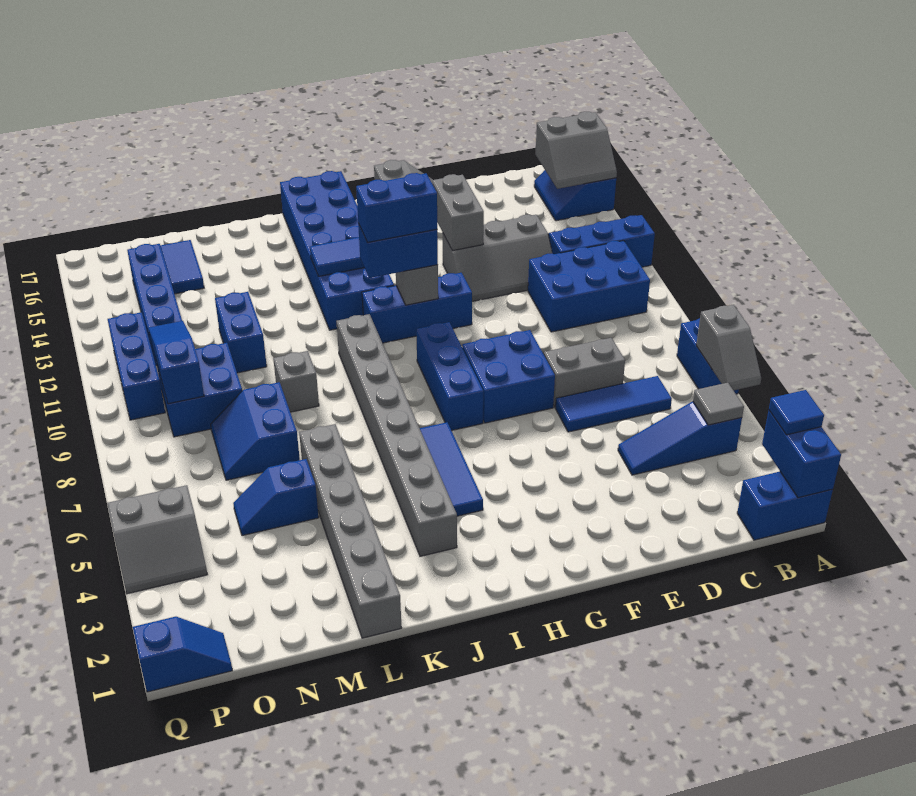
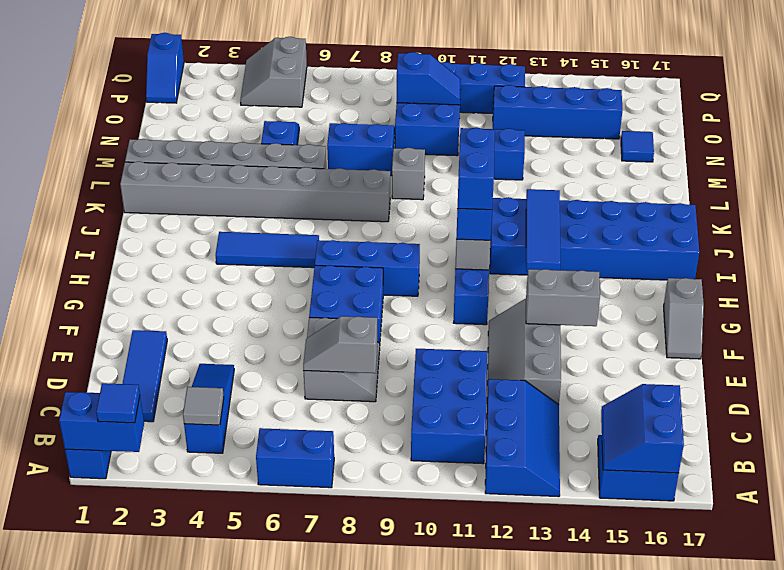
grey slope A5:A6 level 2 top 6 -> grey slope D7:D8 level 2 top 8
grey slope A15:B16 level 2 top 16 -> blue slope A15:B16 level 2 top 16
blue tile C6:E6 level 1 -> blue tile C2:E2 level 1
grey brick J3:J10 level 1 -> grey brick K1:K8 level 1
blue tile N15:N16 level 1 -> blue tile N16 level 1
blue slope O9:O11 level 2 top 9 -> blue slope O9:O10 level 2 top 9

